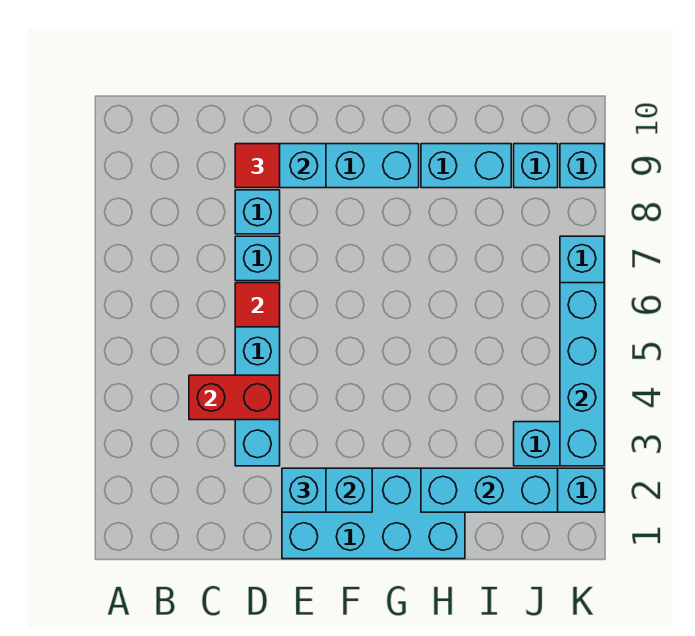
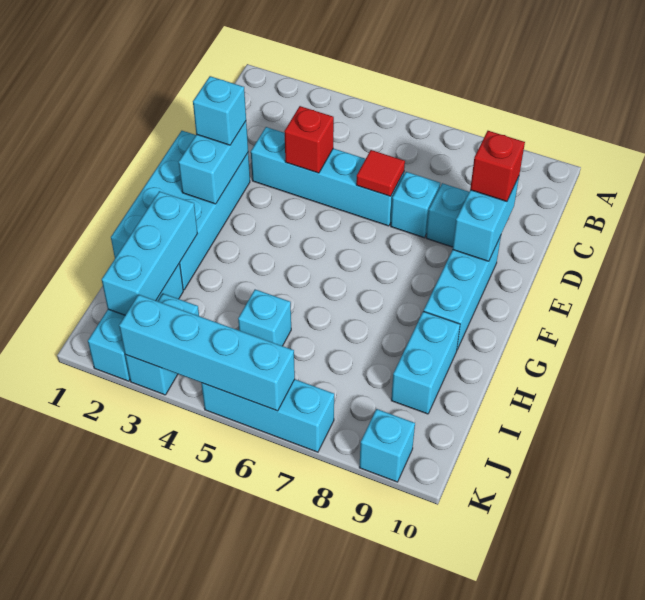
red brick C4:D4 level 2 -> red brick D4 level 2
red tile D9 level 3 -> red brick D9 level 3
cyan brick J9 level 1 -> cyan brick I5 level 1

